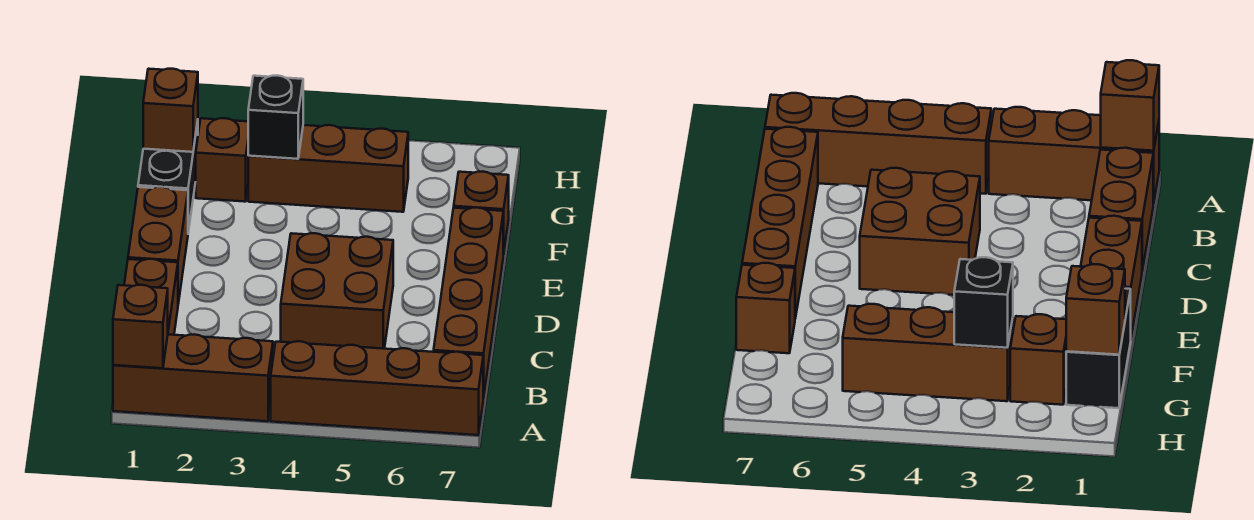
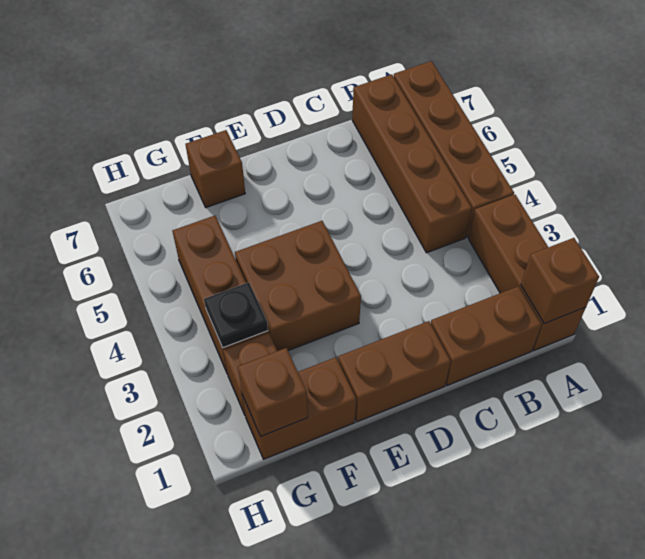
brown brick B7:E7 level 1 -> brown brick B4:B7 level 1
brown brick C4:D5 level 1 -> brown brick E3:F4 level 1
black brick F1:G1 level 1 -> brown brick F1:G1 level 1
black brick G3 level 2 -> black plate G3 level 2

